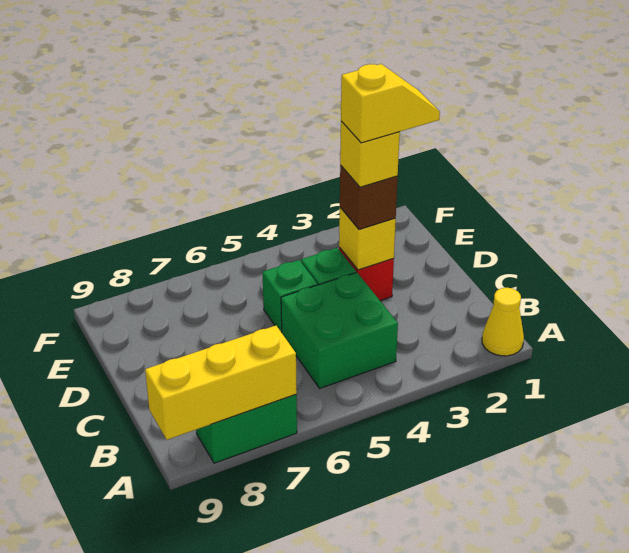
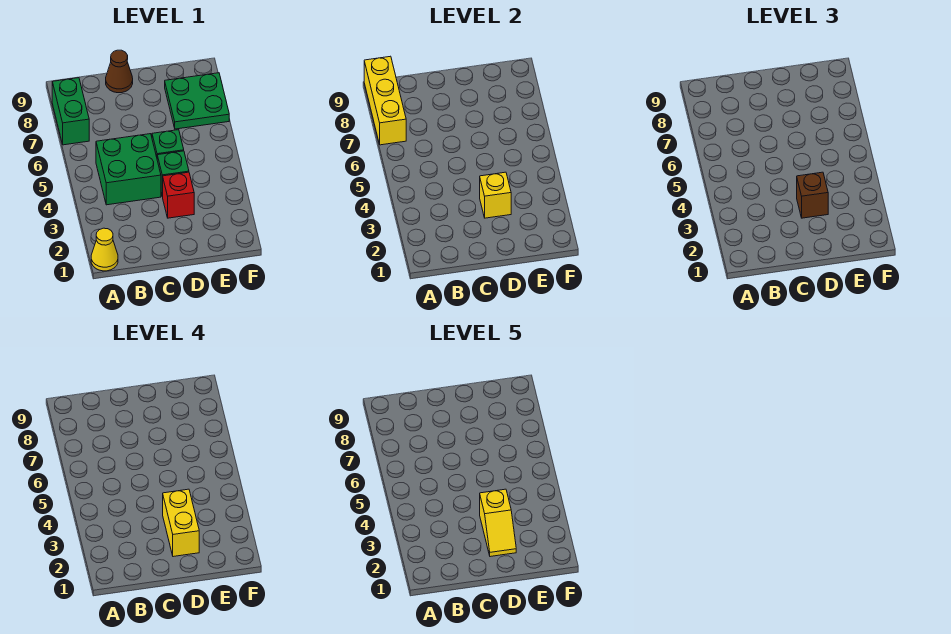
none -> brown cone C9 level 1
yellow brick D3 level 4 -> yellow brick D2:D3 level 4
none -> green plate E7:F8 level 1

